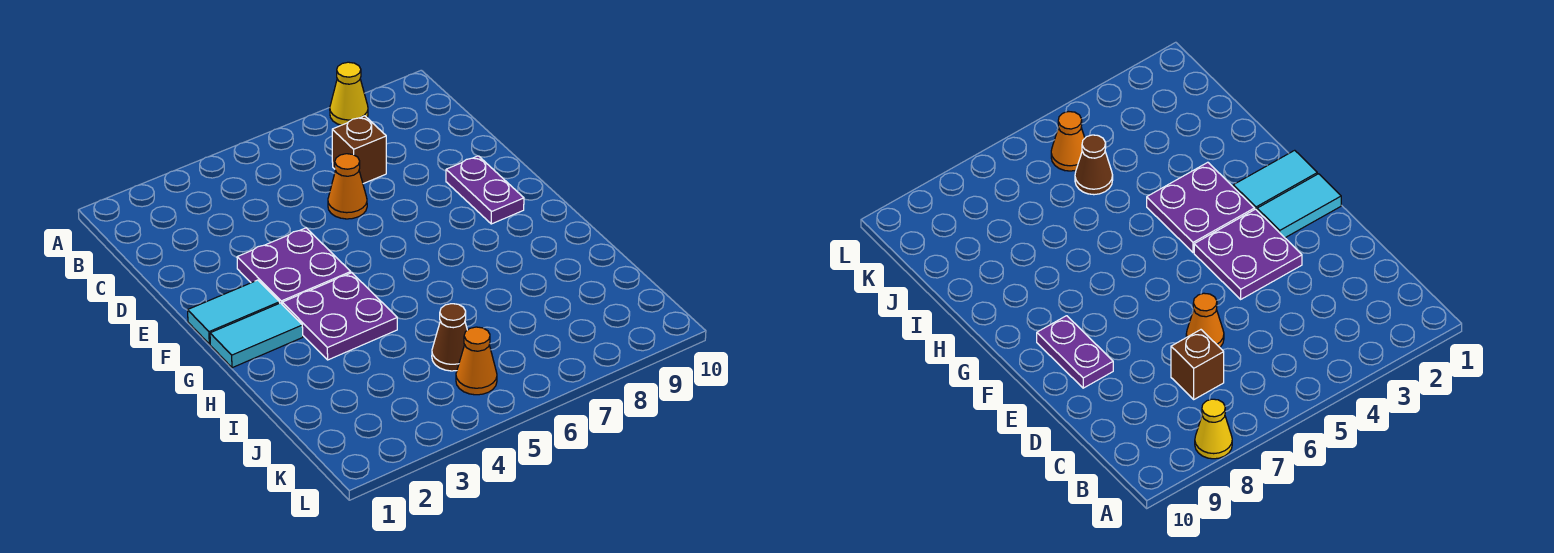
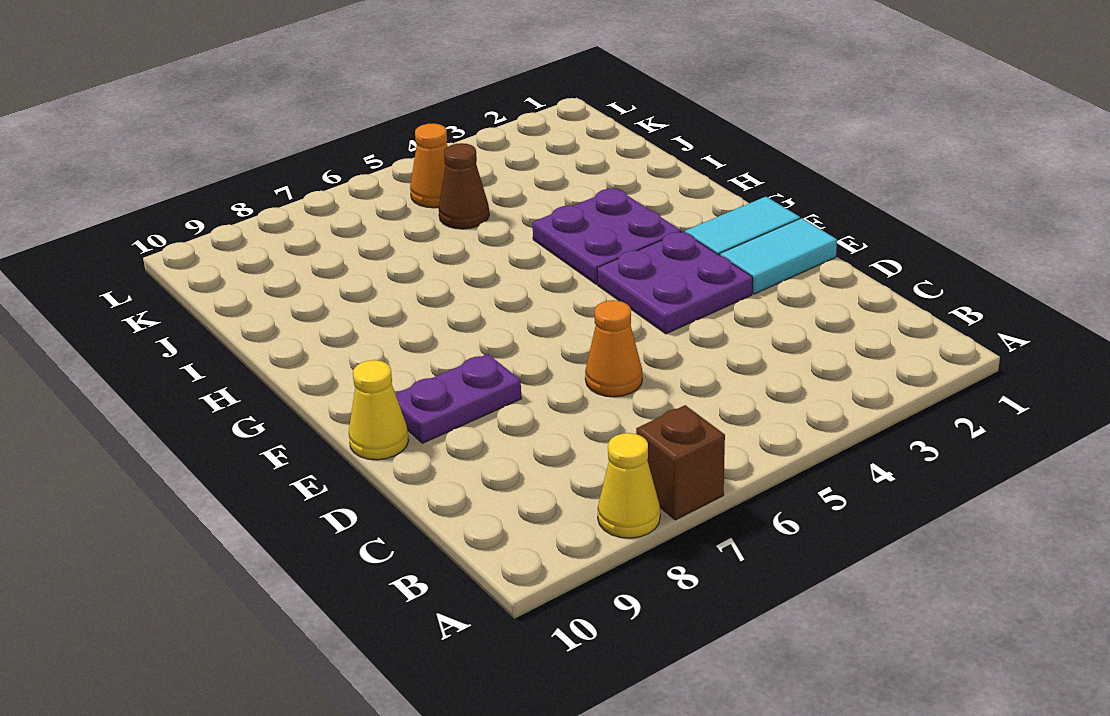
brown brick C7 level 1 -> brown brick A7 level 1
purple plate E9:F9 level 1 -> purple plate E8:E9 level 1
none -> yellow cone E10 level 1
cyan tile G1:G2 level 1 -> cyan tile E1:E2 level 1

